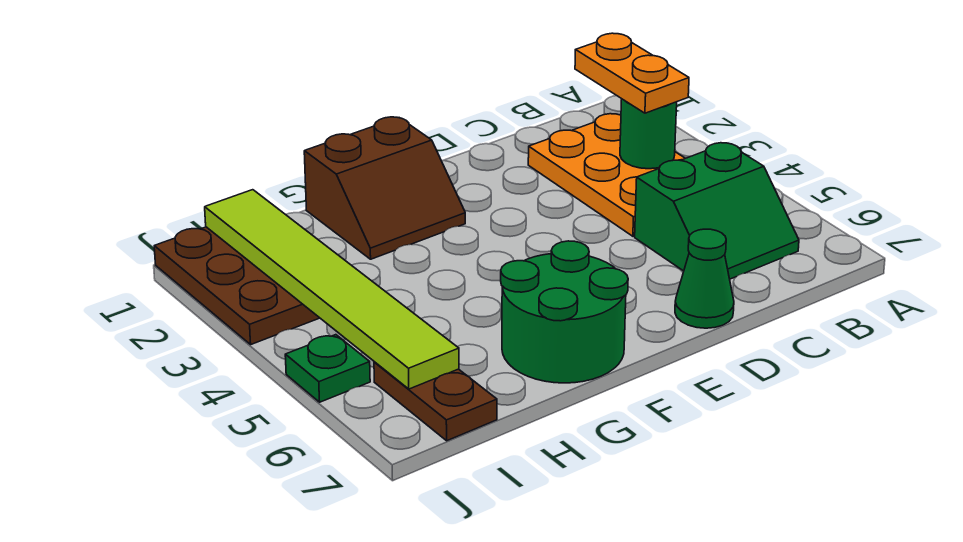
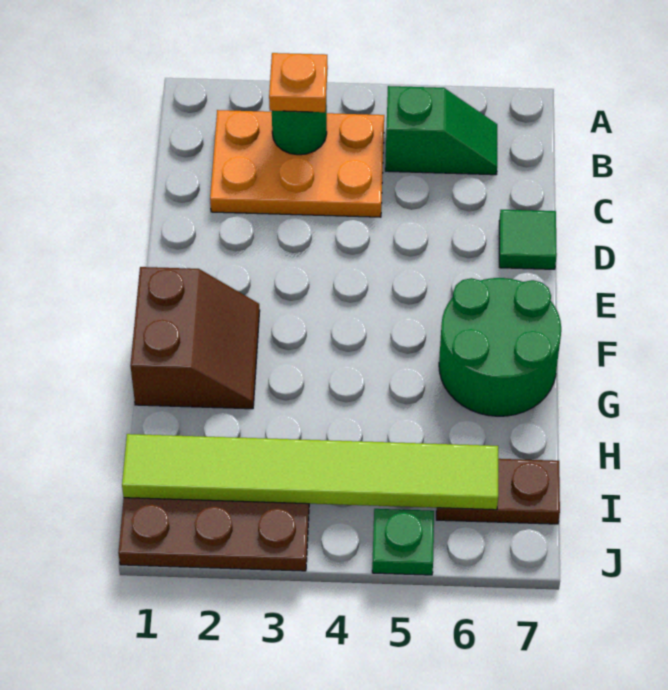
orange plate B2:B3 level 3 -> orange plate B3 level 3
green slope B5:C6 level 1 top 5 -> green slope B5:B6 level 1 top 5
green cone D7 level 1 -> green tile D7 level 1

